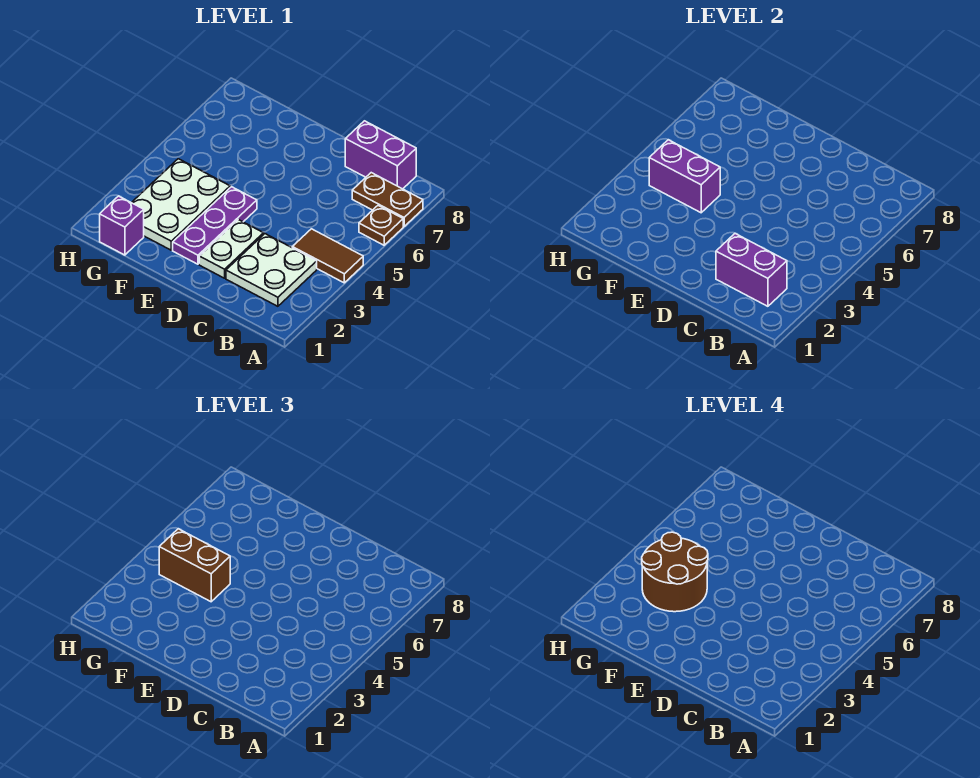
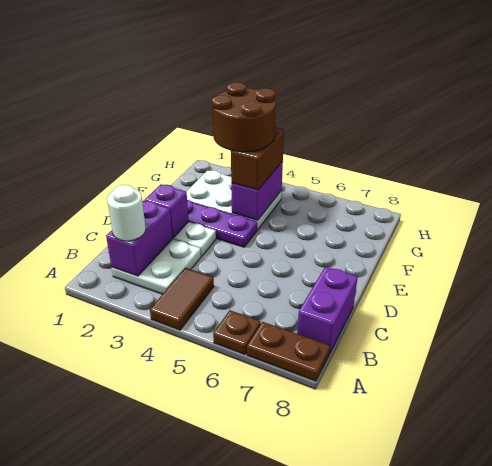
brown plate A7:B7 level 1 -> brown plate A7:A8 level 1
none -> white round brick B2 level 3
purple brick G1 level 1 -> purple brick D2 level 2

